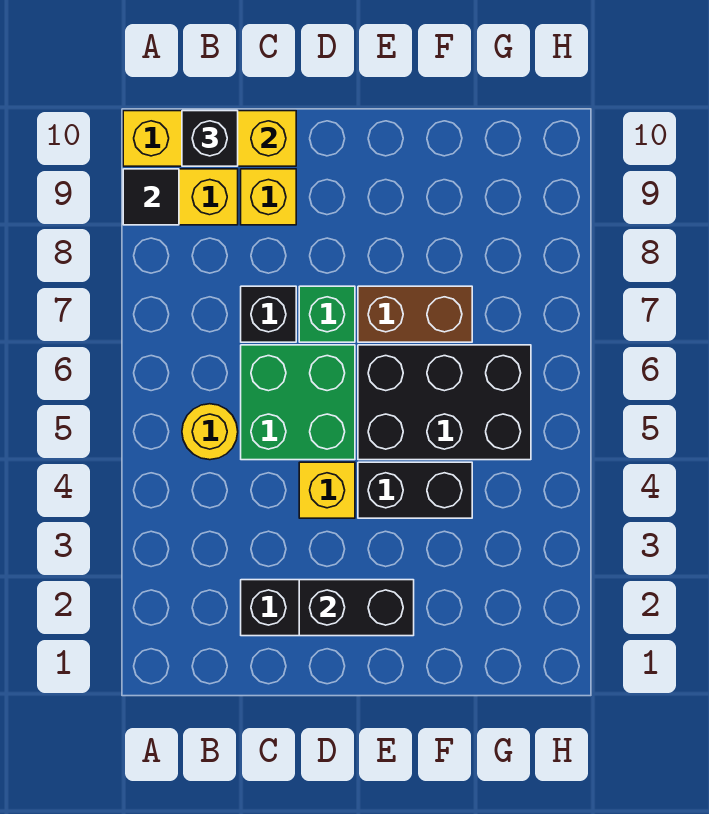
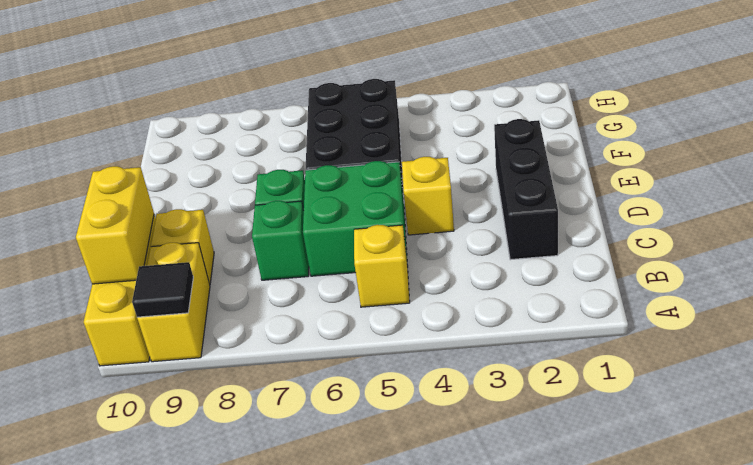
yellow round brick B5 level 1 -> yellow brick B5 level 1
black brick B10 level 3 -> none
black brick C7 level 1 -> green brick C7 level 1
black brick D2:E2 level 2 -> none
black brick E4:F4 level 1 -> none
brown brick E7:F7 level 1 -> none

